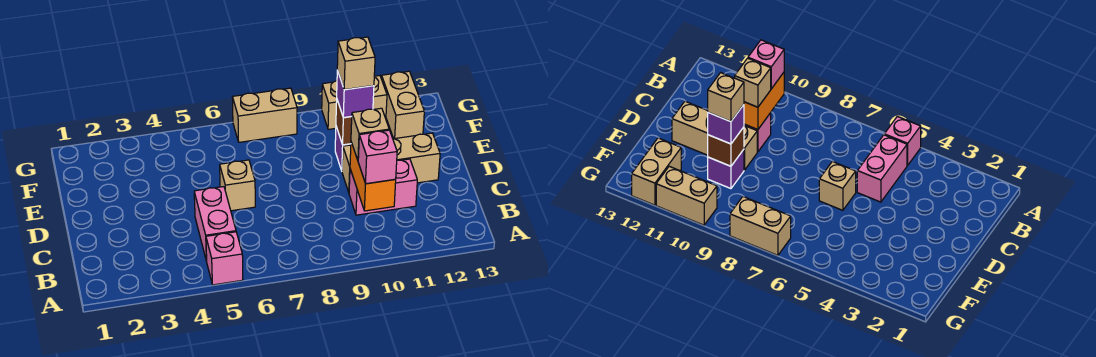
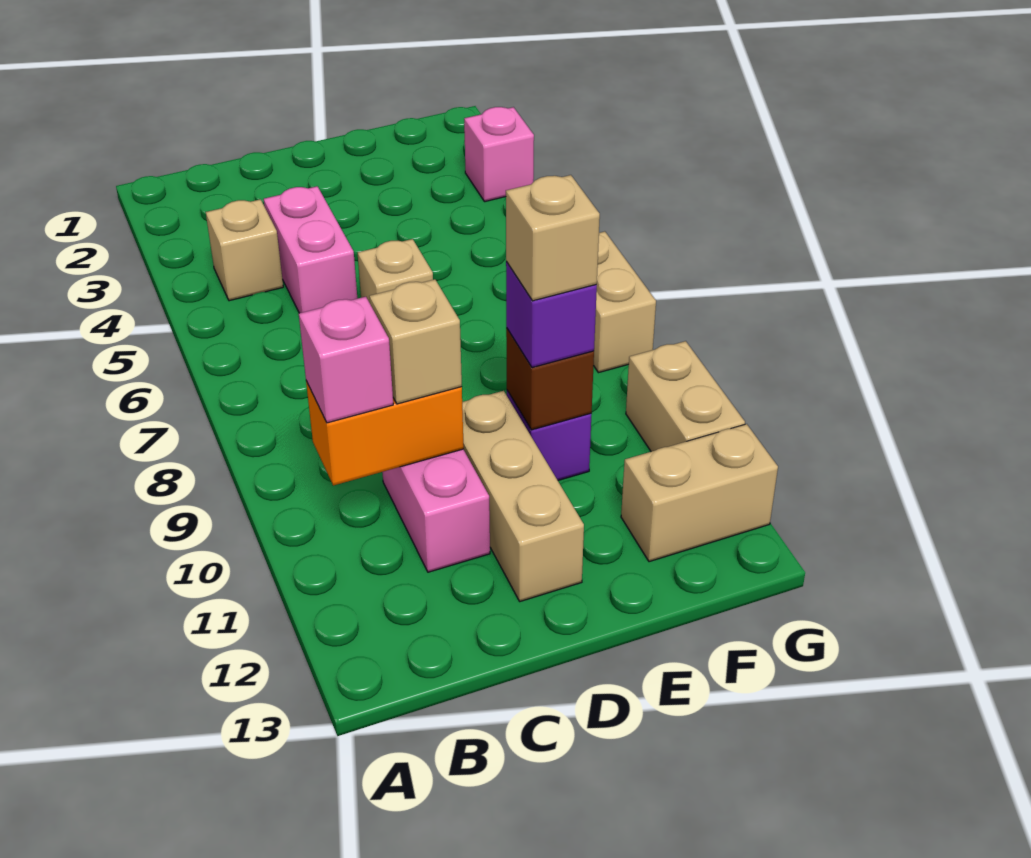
pink brick A5 level 1 -> pink brick G3 level 1
none -> tan brick B4 level 1
pink brick B5:C5 level 1 -> pink brick C4:C5 level 1

